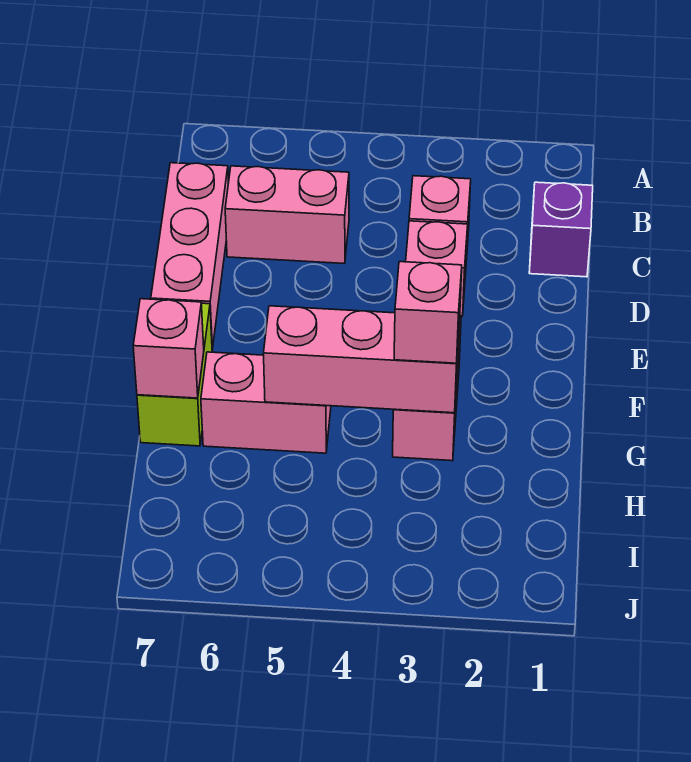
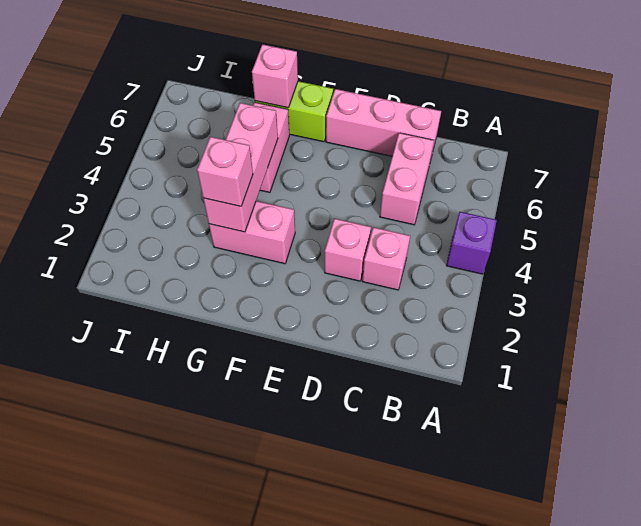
purple brick C1 level 1 -> purple brick A4 level 1

